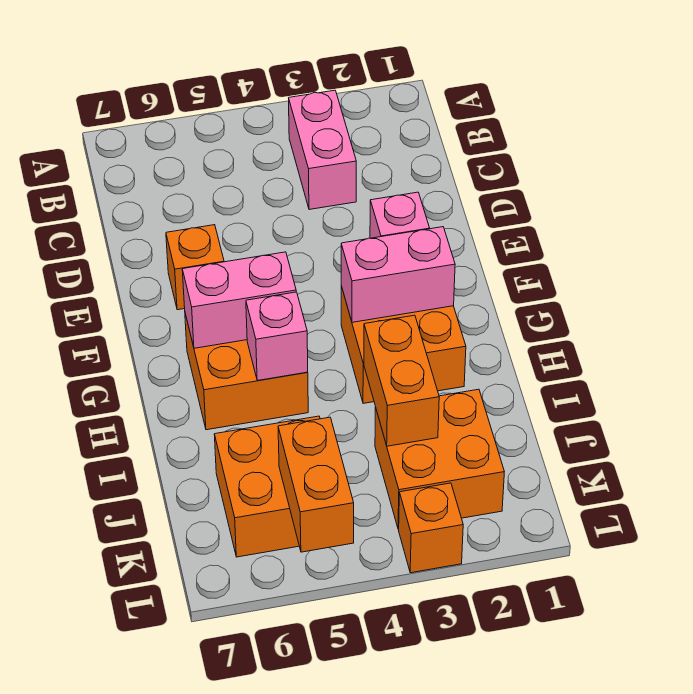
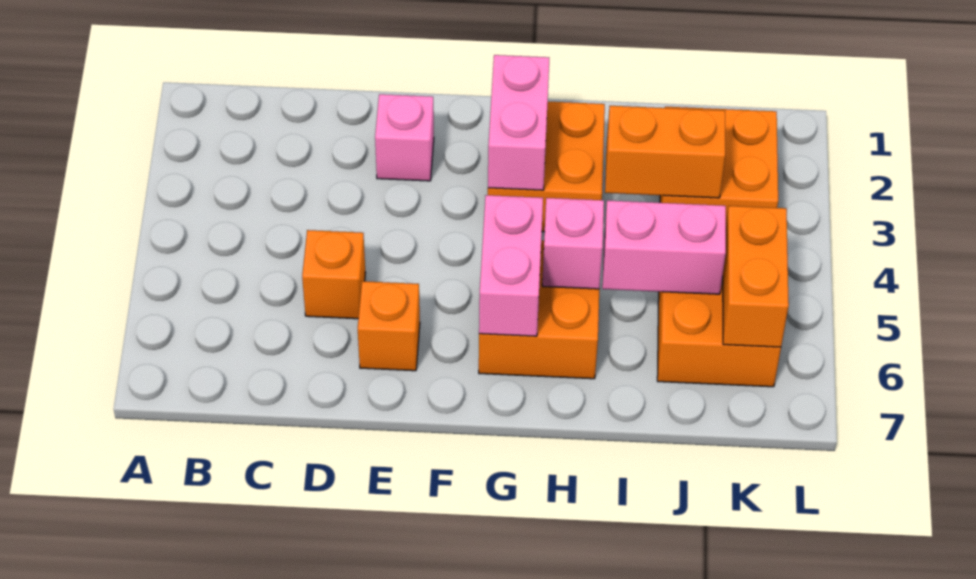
pink brick B3:C3 level 1 -> pink brick I5:J5 level 2
orange brick K5:L5 level 2 -> orange brick K5:K6 level 2
orange brick L3 level 1 -> orange brick D5 level 1

